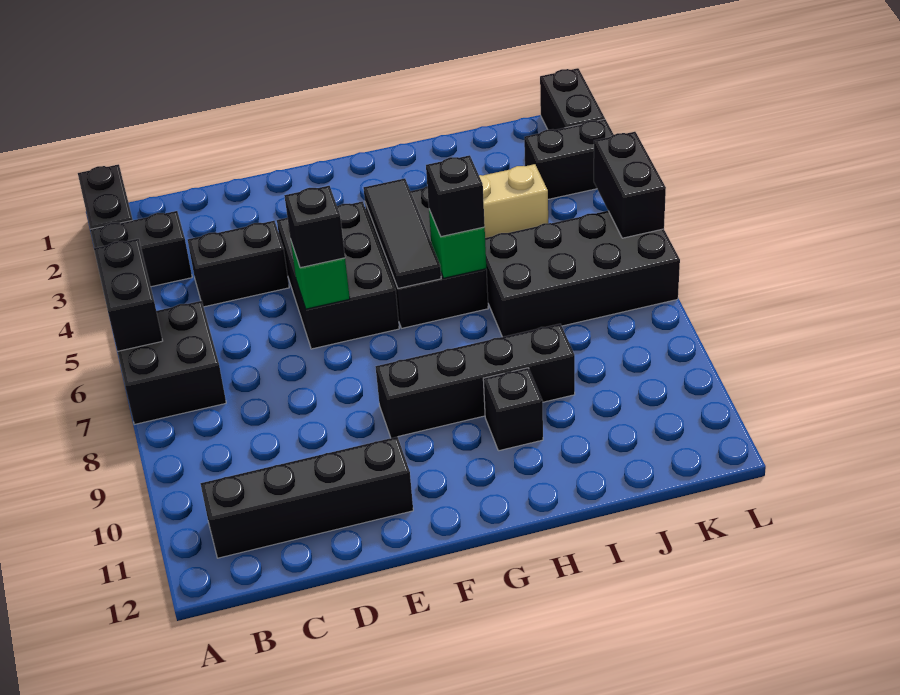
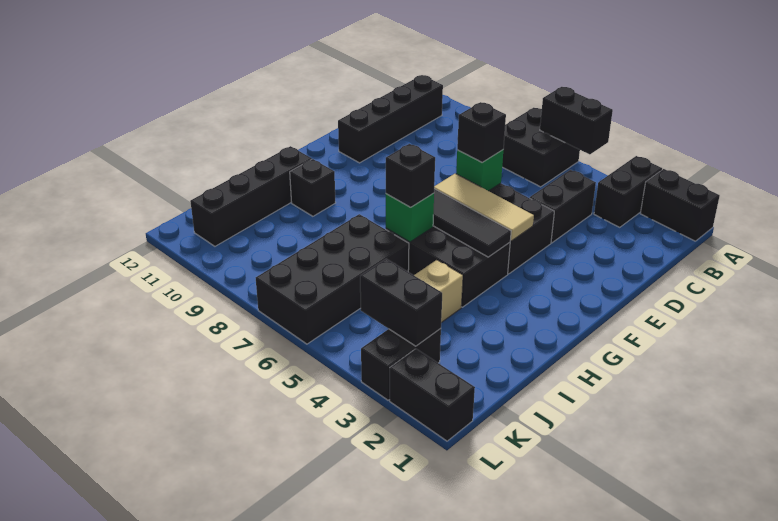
none -> tan tile F4:F6 level 2
black brick F9:I9 level 1 -> black brick H11:K11 level 1
black brick L5:L6 level 2 -> black brick K3:K4 level 2

